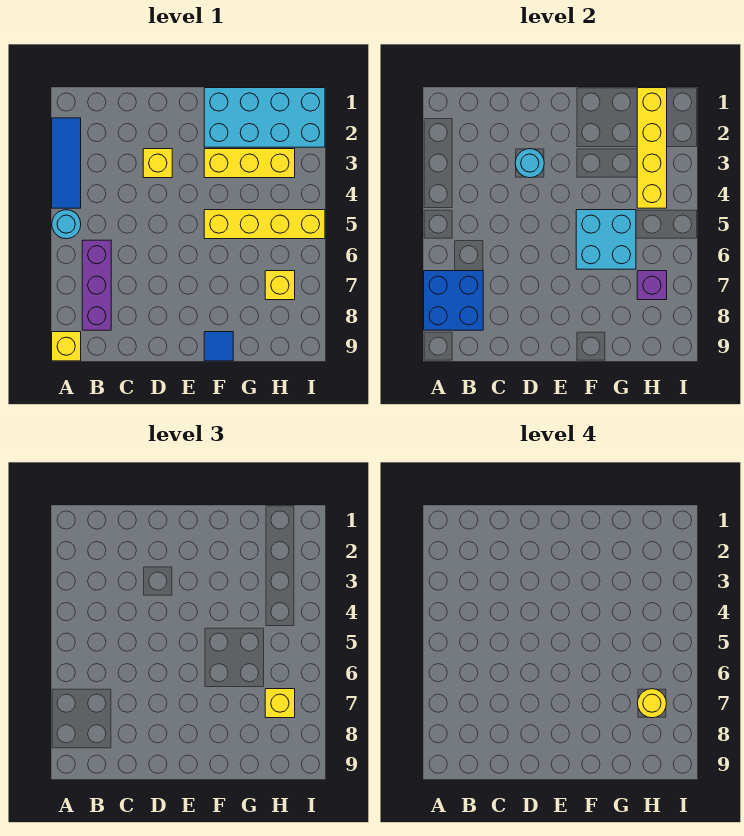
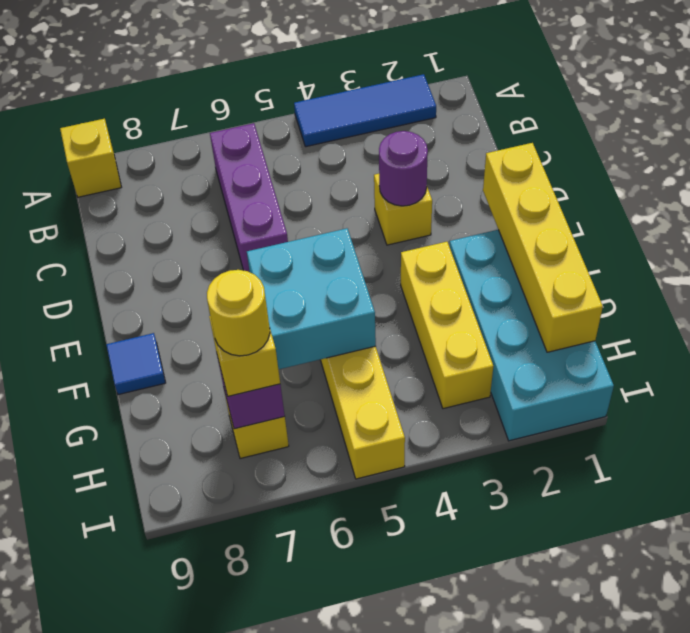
cyan round brick A5 level 1 -> none
blue brick A7:B8 level 2 -> none
purple brick B6:B8 level 1 -> purple brick B6:D6 level 1
cyan round brick D3 level 2 -> purple round brick D3 level 2
yellow brick H1:H4 level 2 -> yellow brick E1:H1 level 2

